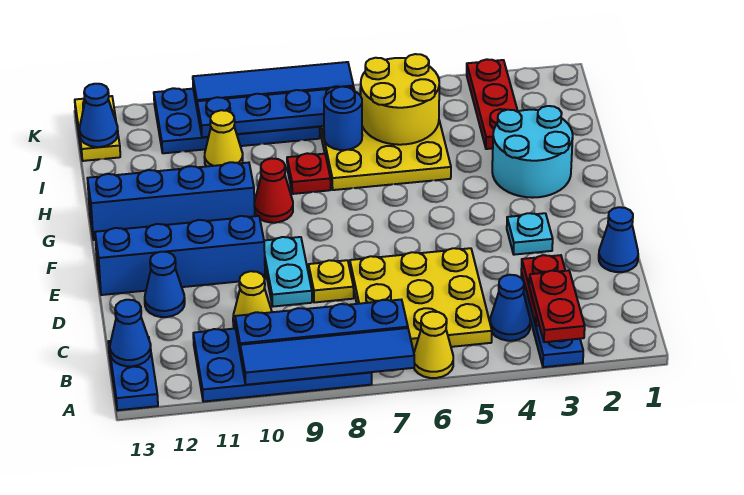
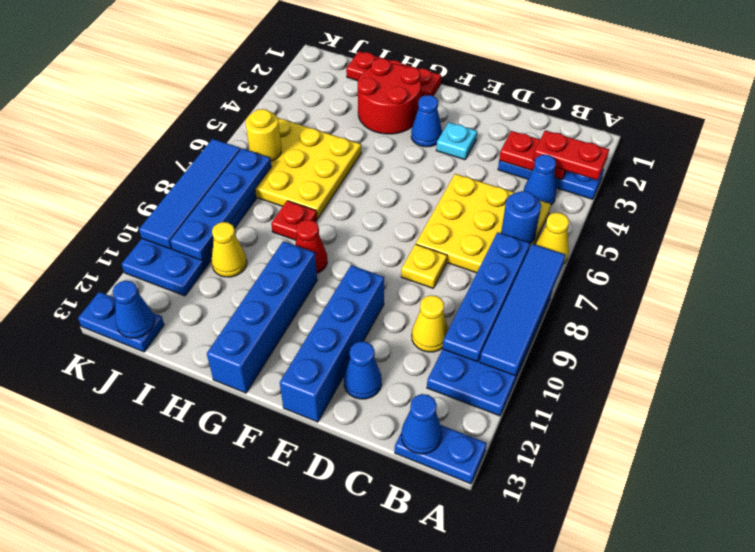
blue cone D1 level 1 -> blue cone F3 level 1
cyan plate D9:E9 level 1 -> none
cyan round brick G2:H3 level 1 -> red round brick G2:H3 level 1
red plate I3:K3 level 1 -> red plate G1:I1 level 1
yellow round brick I5:J6 level 2 -> yellow round brick J6 level 2
blue round brick I7 level 2 -> blue round brick B6 level 2
yellow plate J13:K13 level 1 -> blue plate J13:K13 level 1

